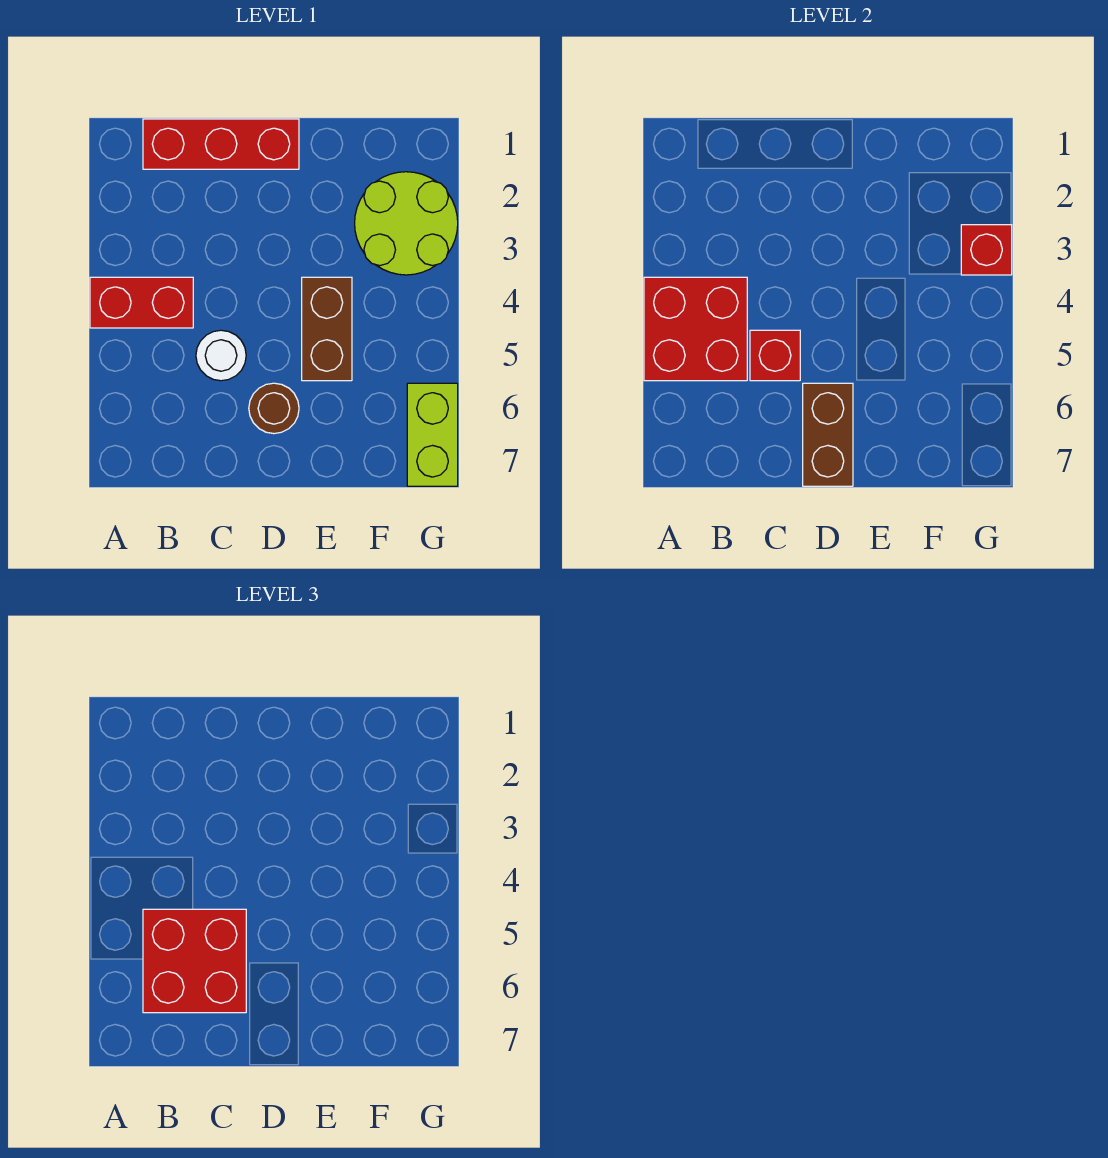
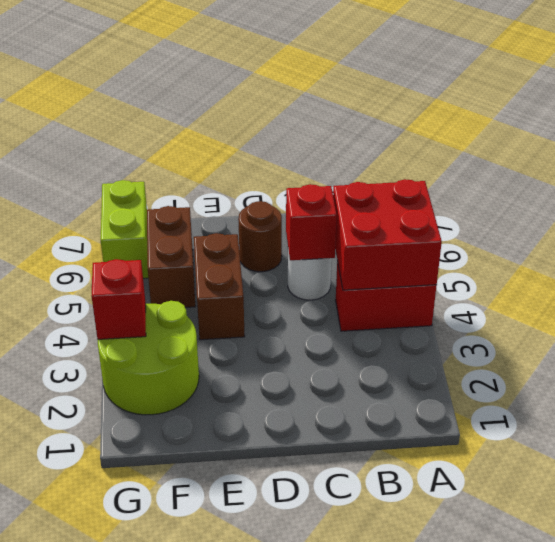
red brick B1:D1 level 1 -> none
red brick B5:C6 level 3 -> none
brown brick D6:D7 level 2 -> brown brick F5:F6 level 1

